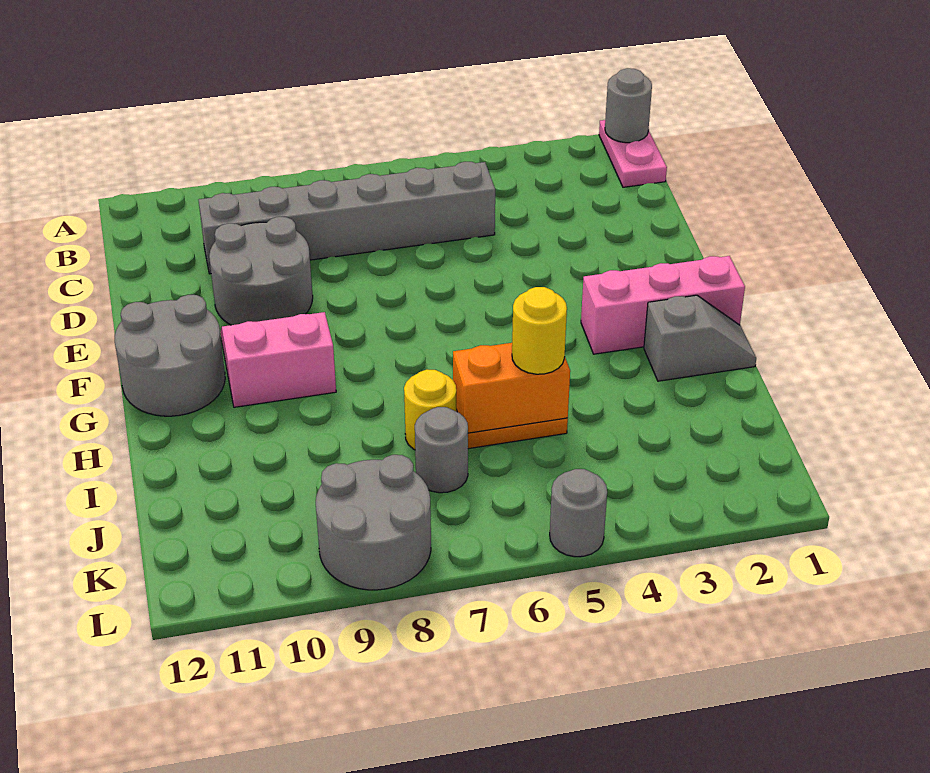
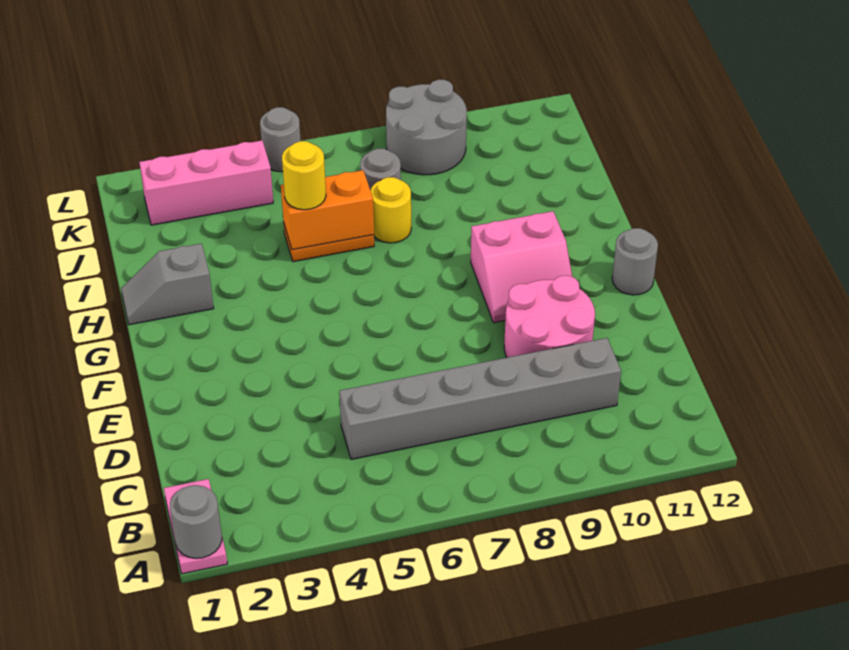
grey round brick D9:E10 level 1 -> pink round brick D9:E10 level 1
grey round brick F11:G12 level 1 -> grey round brick F12 level 1
pink brick G1:G3 level 1 -> pink brick K2:K4 level 1

